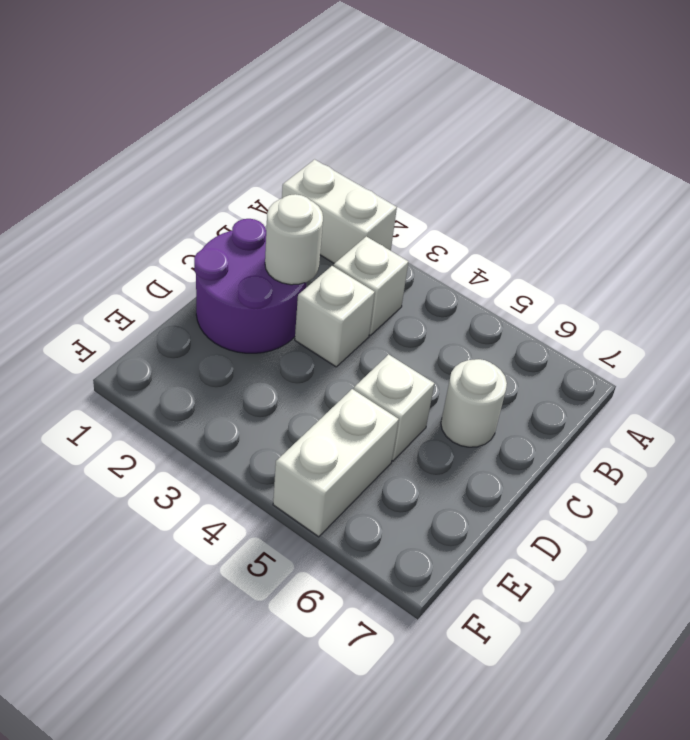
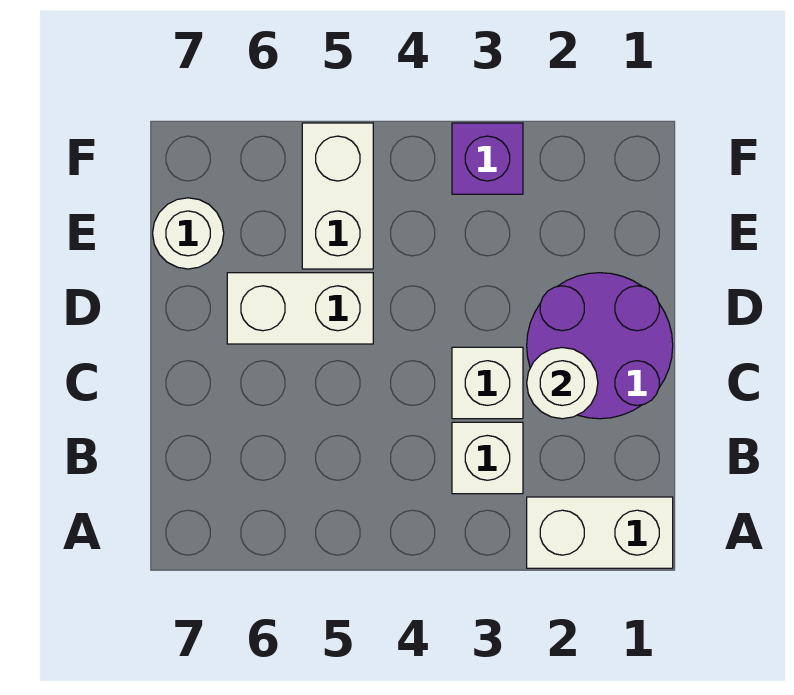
white round brick C6 level 1 -> white round brick E7 level 1
white brick D5 level 1 -> white brick D5:D6 level 1
none -> purple brick F3 level 1

